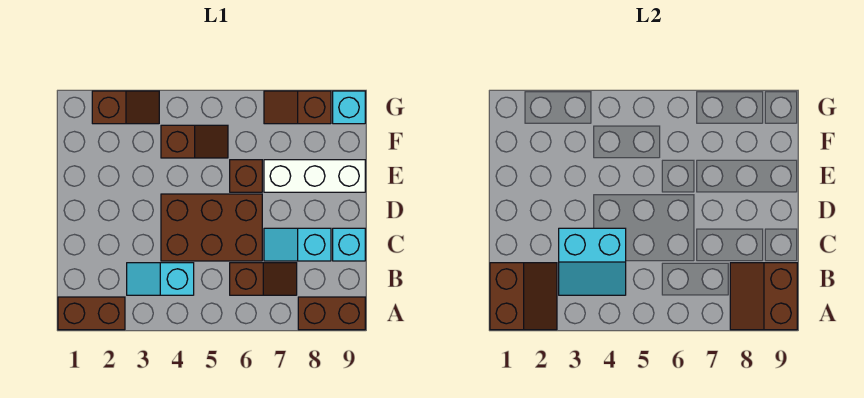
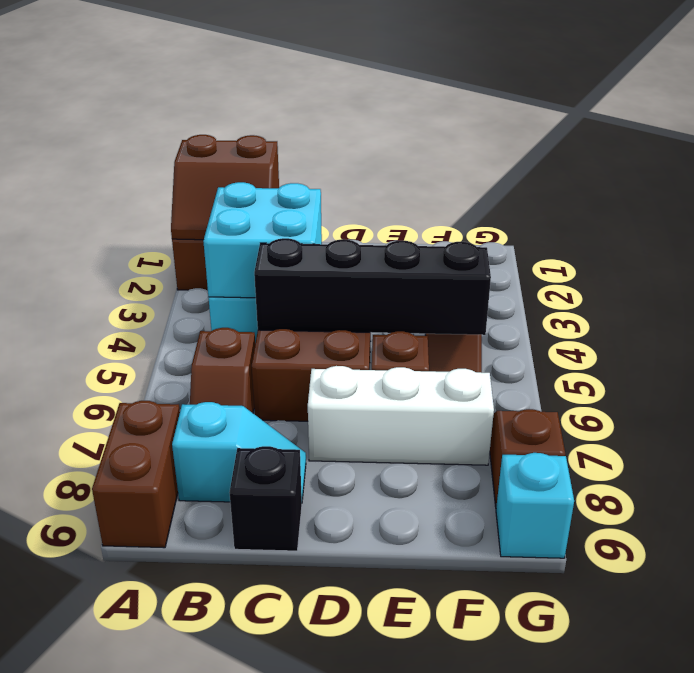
brown slope A8:B9 level 2 top 9 -> none
cyan slope B3:C4 level 2 top C -> cyan brick B3:C4 level 2
none -> black brick C5:F5 level 2
cyan slope C7:C8 level 1 top 8 -> cyan slope B8:C8 level 1 top B
cyan brick C9 level 1 -> black brick C9 level 1
white brick E7:E9 level 1 -> white brick D7:F7 level 1
brown slope G2:G3 level 1 top 2 -> none

